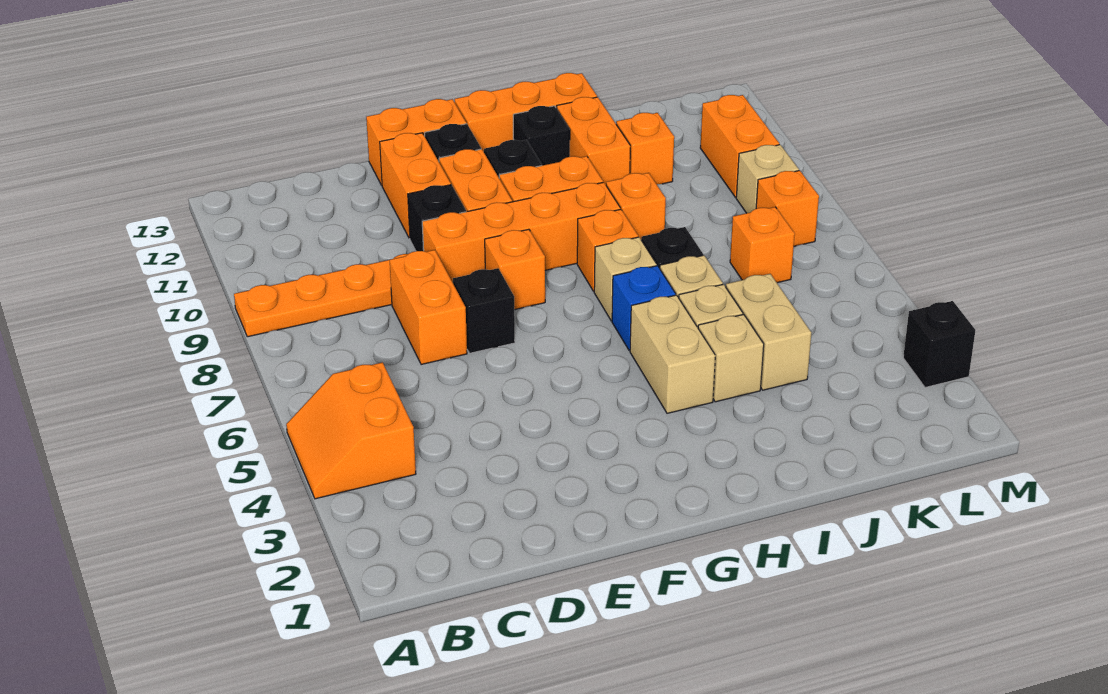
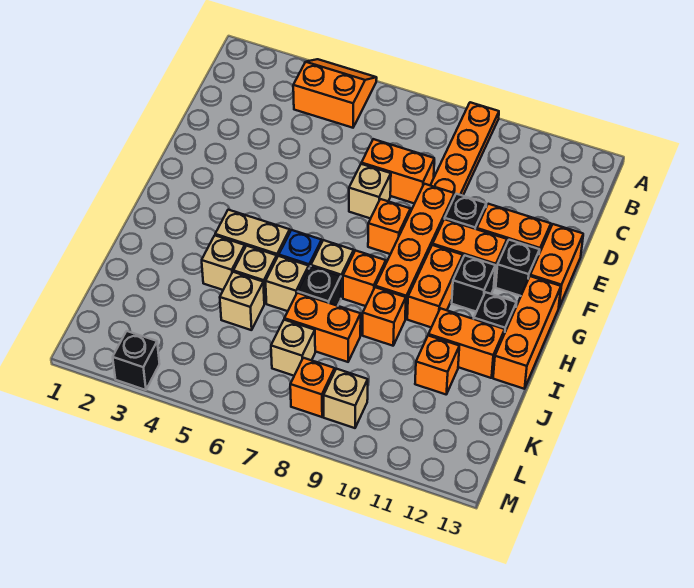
black brick E7 level 1 -> tan brick E7 level 1
tan brick J4:J5 level 1 -> tan brick J5 level 1
orange brick K7 level 1 -> tan brick K7 level 1
orange brick L10:L11 level 1 -> orange brick J7:J8 level 1

